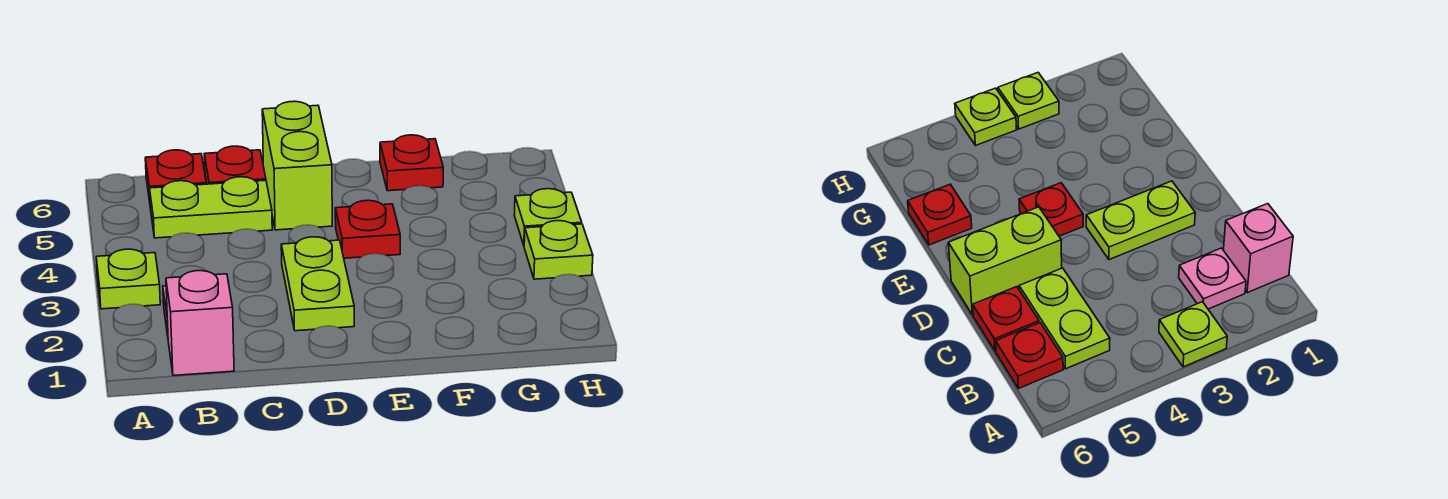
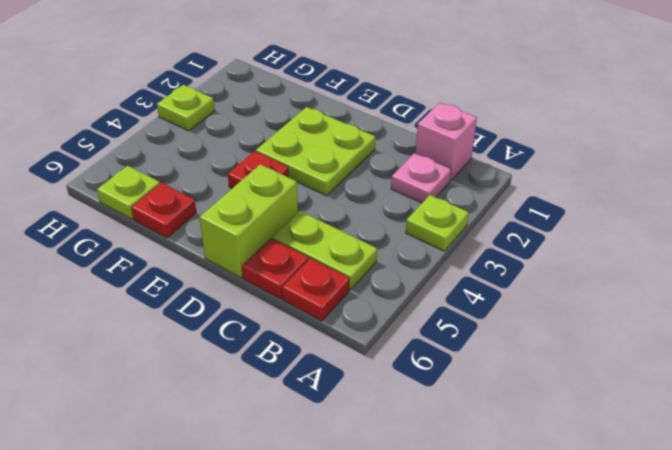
lime plate D2:D3 level 1 -> lime plate D2:E3 level 1
lime plate H4 level 1 -> lime plate G6 level 1

